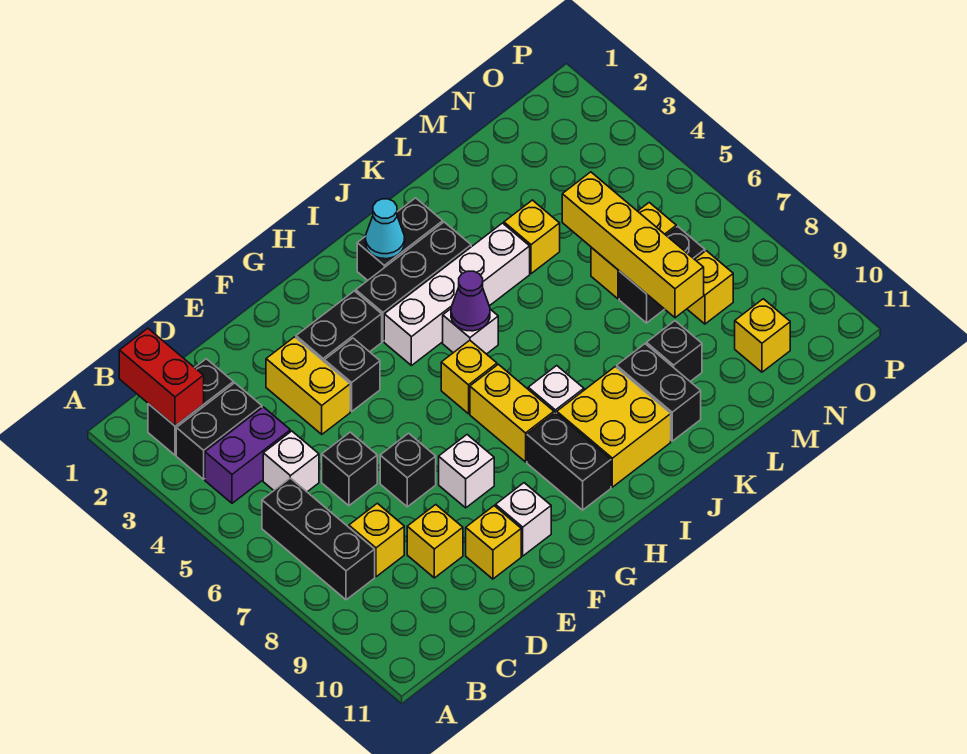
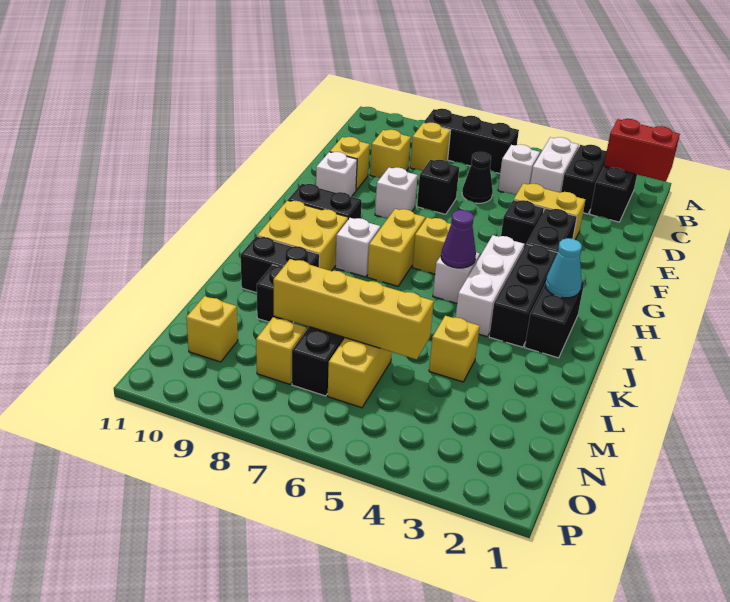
purple brick B4:C4 level 1 -> white brick B4:C4 level 1
black brick D6 level 1 -> black cone D6 level 1
white brick H4:K4 level 1 -> white brick H4:J4 level 1
yellow brick H7:H8 level 1 -> yellow brick H7:I7 level 1

